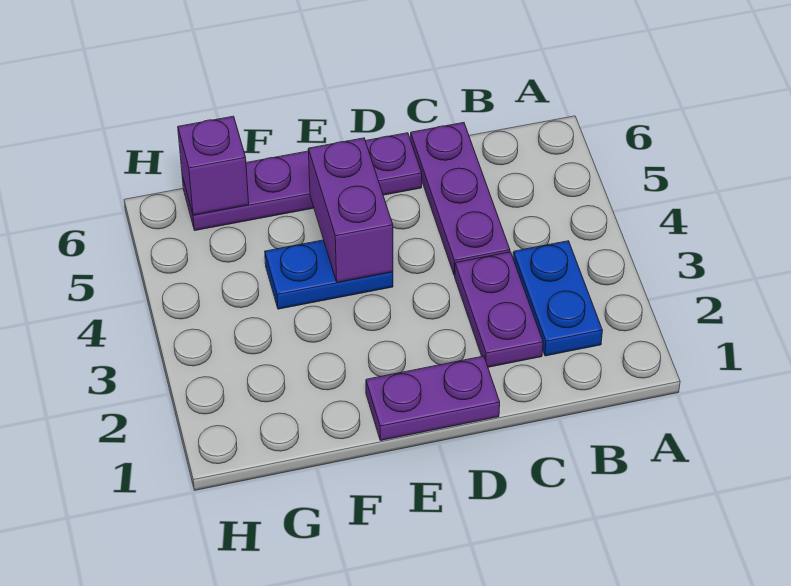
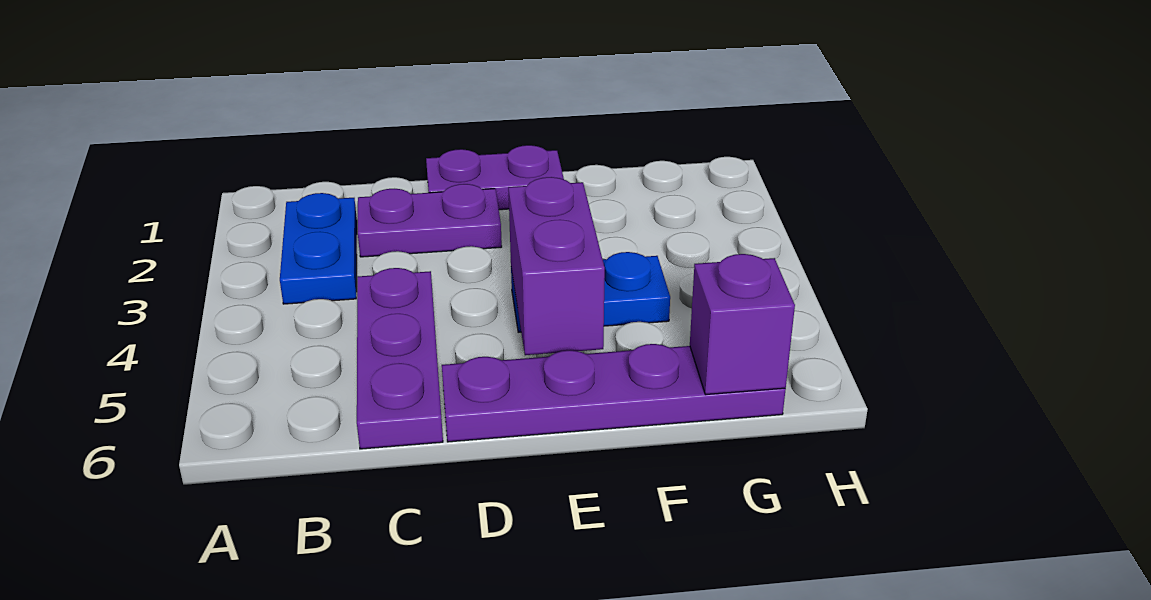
purple plate C2:C3 level 1 -> purple plate C2:D2 level 1

